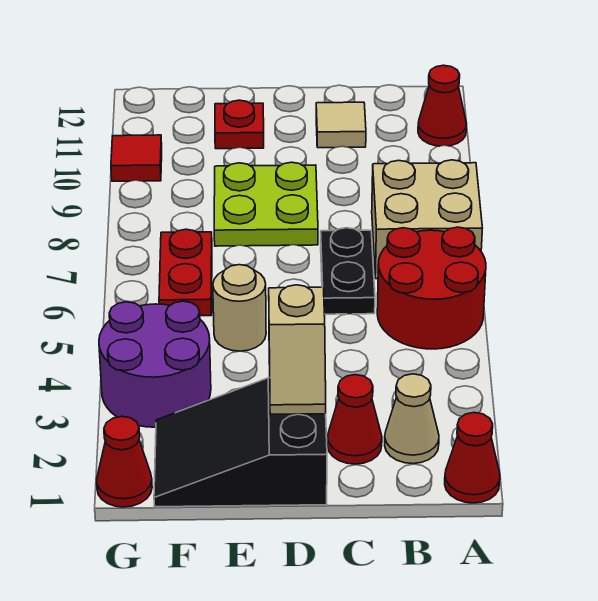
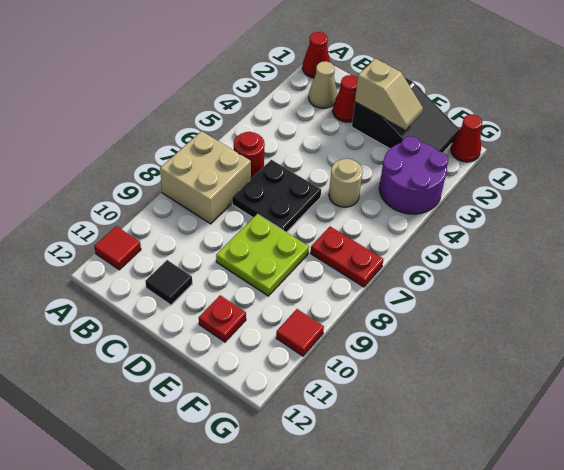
red round brick A5:B6 level 1 -> red round brick B6 level 1
red cone A11 level 1 -> red tile A11 level 1
black plate C6:C7 level 1 -> black plate C6:D7 level 1
tan tile C11 level 1 -> black tile C11 level 1
tan slope D2:D3 level 2 top 3 -> tan slope D2:E2 level 2 top D
red plate F6:F7 level 1 -> red plate F7:G7 level 1

